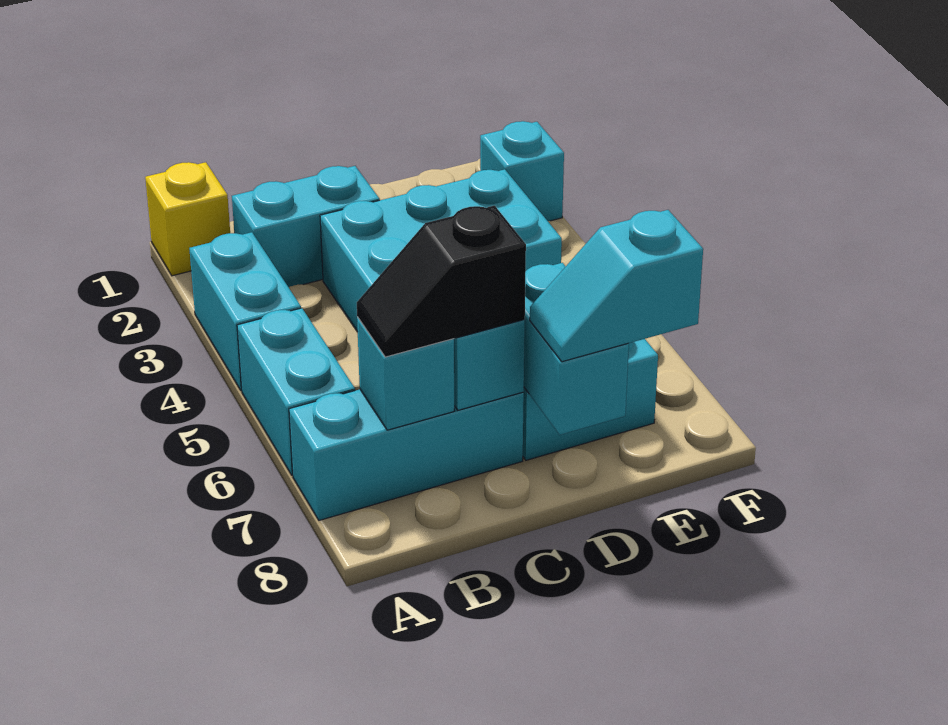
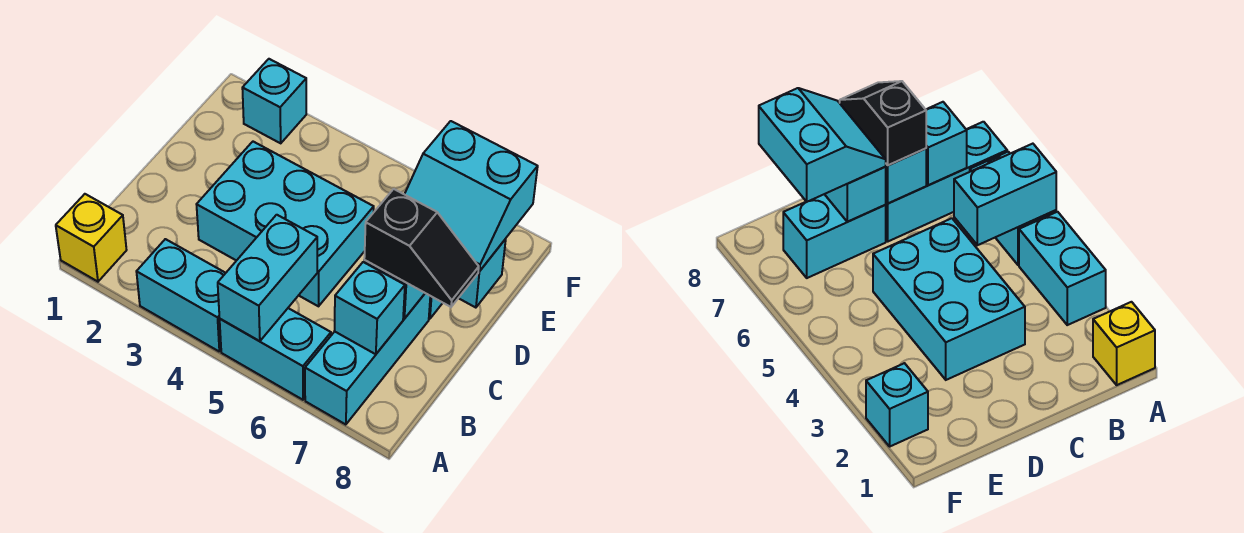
cyan brick B2:C2 level 1 -> cyan brick A5:B5 level 2
black slope B7:C7 level 3 top C -> black slope C7:C8 level 3 top 7
cyan brick C3:E4 level 1 -> cyan brick C3:D5 level 1
cyan slope D8:E8 level 3 top E -> cyan slope D7:E8 level 3 top E

